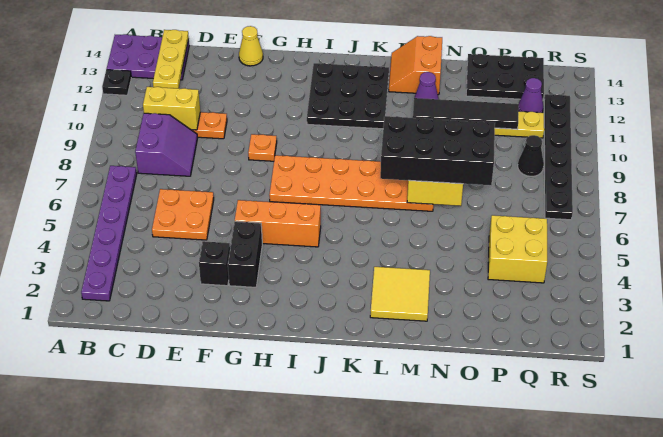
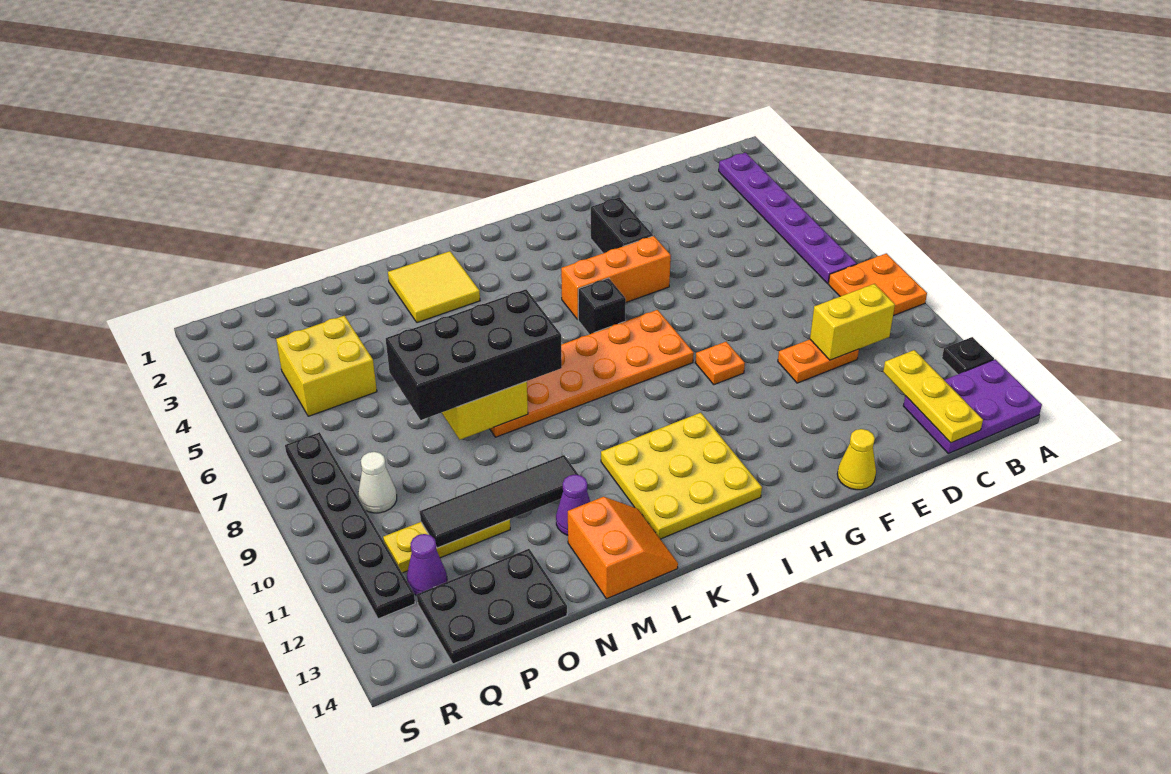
purple slope C8:D9 level 1 top C -> none
orange plate D5:E6 level 1 -> orange plate A8:B9 level 1
black brick F3 level 1 -> black brick I6 level 1
black plate I11:K13 level 1 -> yellow plate I11:K13 level 1
black cone Q9 level 1 -> white cone Q9 level 1

